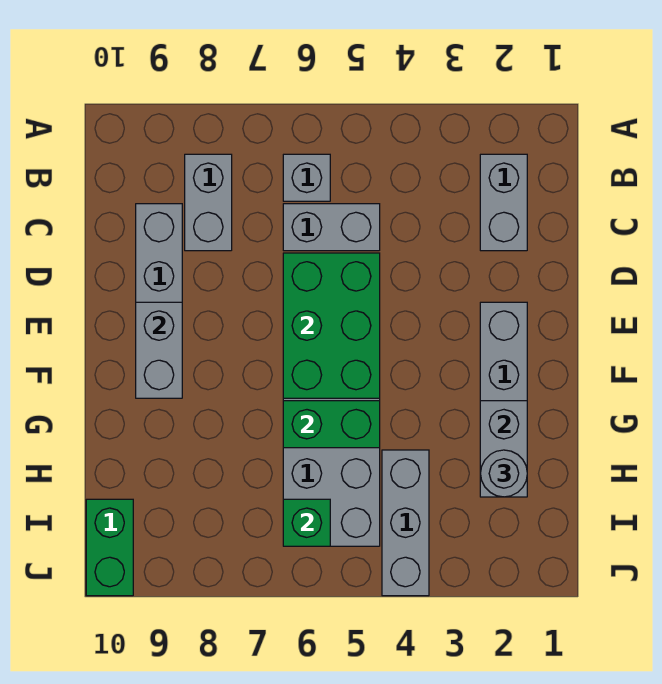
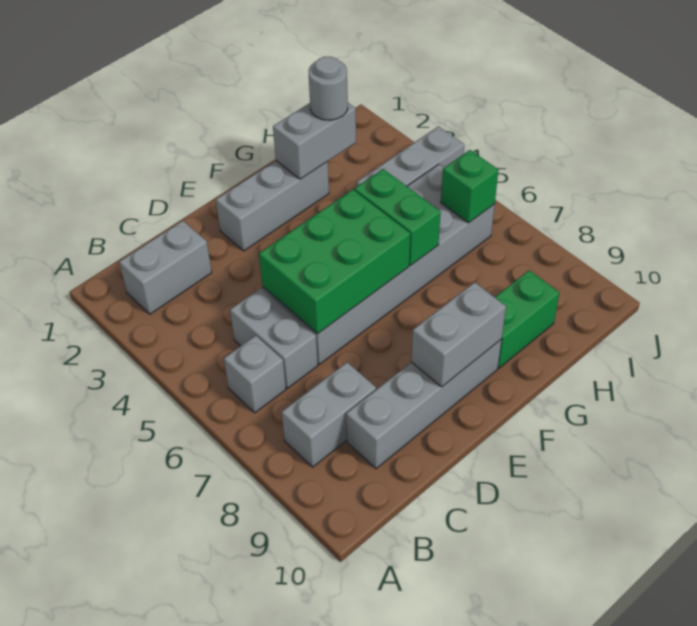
green brick I10:J10 level 1 -> green brick G9:H9 level 1

